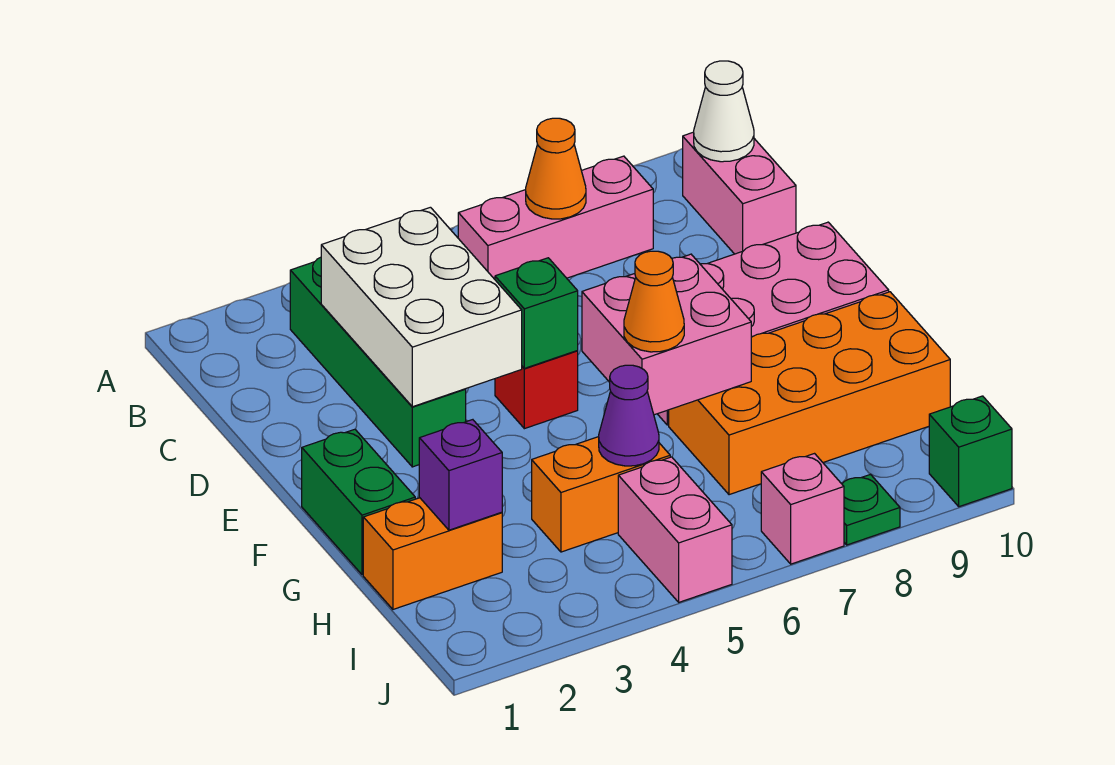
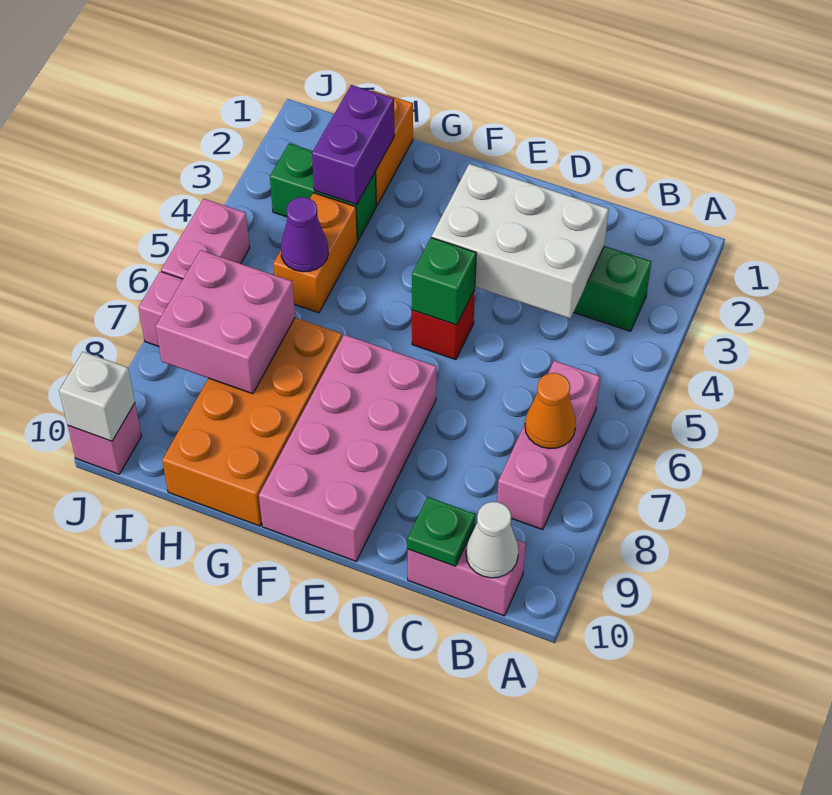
green brick F1:G1 level 1 -> green brick H3:I3 level 1
pink brick F6:G7 level 2 -> pink brick H7:I8 level 2
orange cone G6 level 3 -> none
purple brick H2 level 2 -> purple brick H2:H3 level 2
pink brick I5:J5 level 1 -> pink brick J5:J6 level 1
green plate J8 level 1 -> green plate C10 level 2
green brick J10 level 1 -> pink brick J10 level 1
none -> white brick J10 level 2

